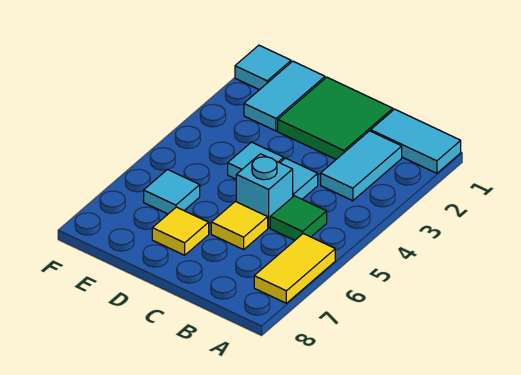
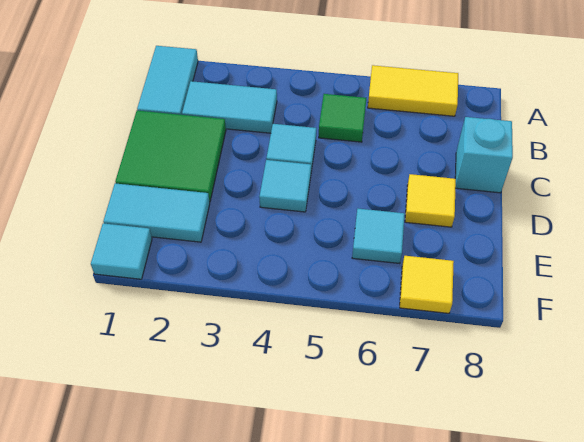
cyan brick C5 level 1 -> cyan brick C8 level 1
yellow tile C6 level 1 -> yellow tile F7 level 1

